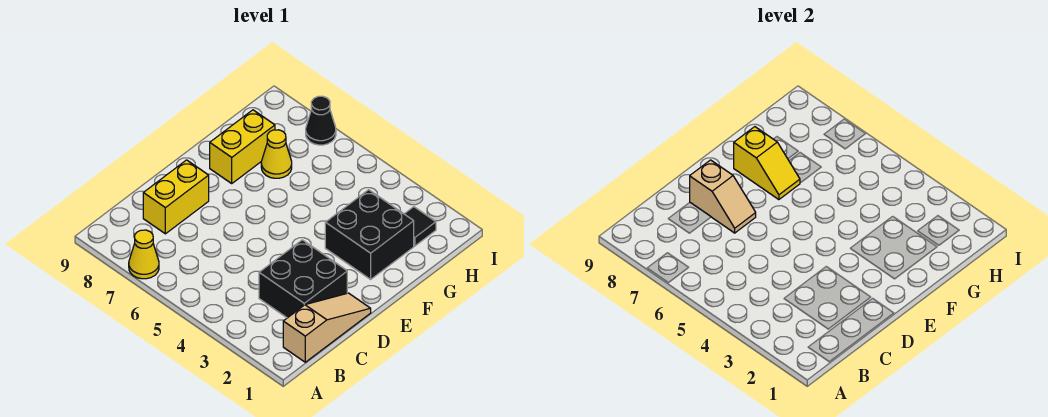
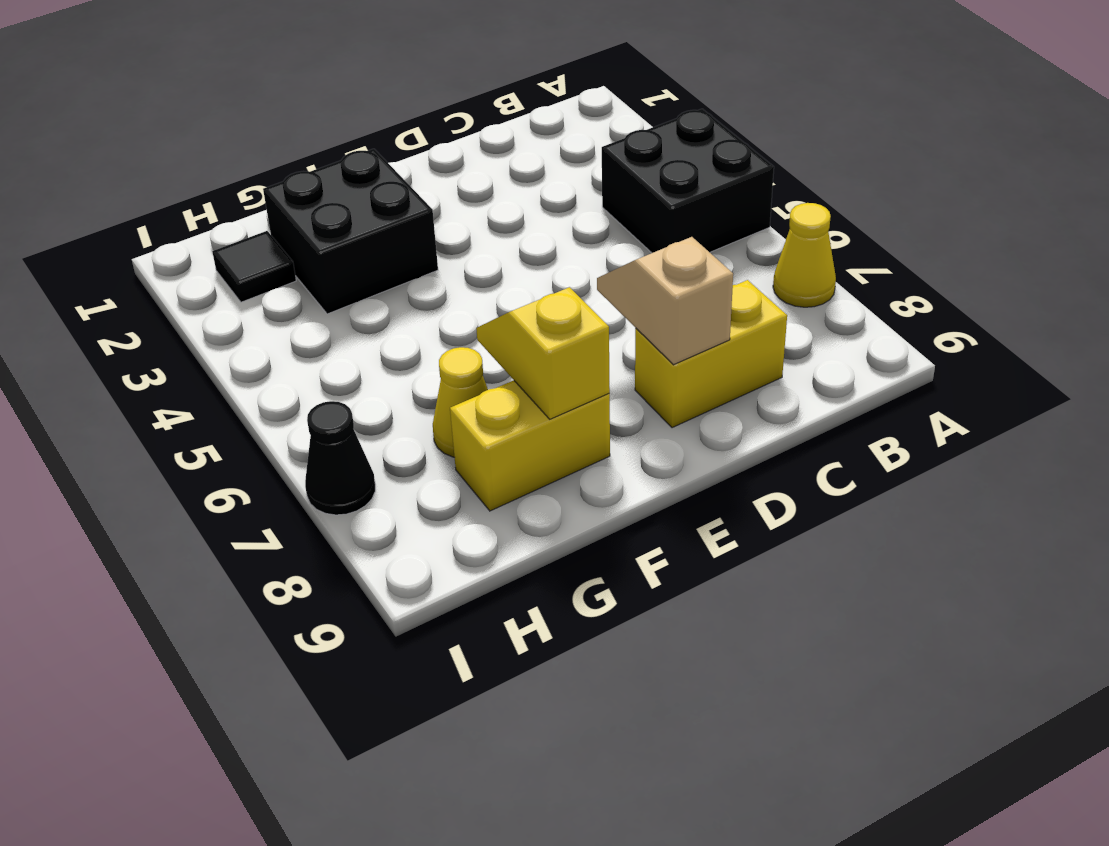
tan slope B1:D1 level 1 top B -> none
black brick C2:D3 level 1 -> black brick A4:B5 level 1

